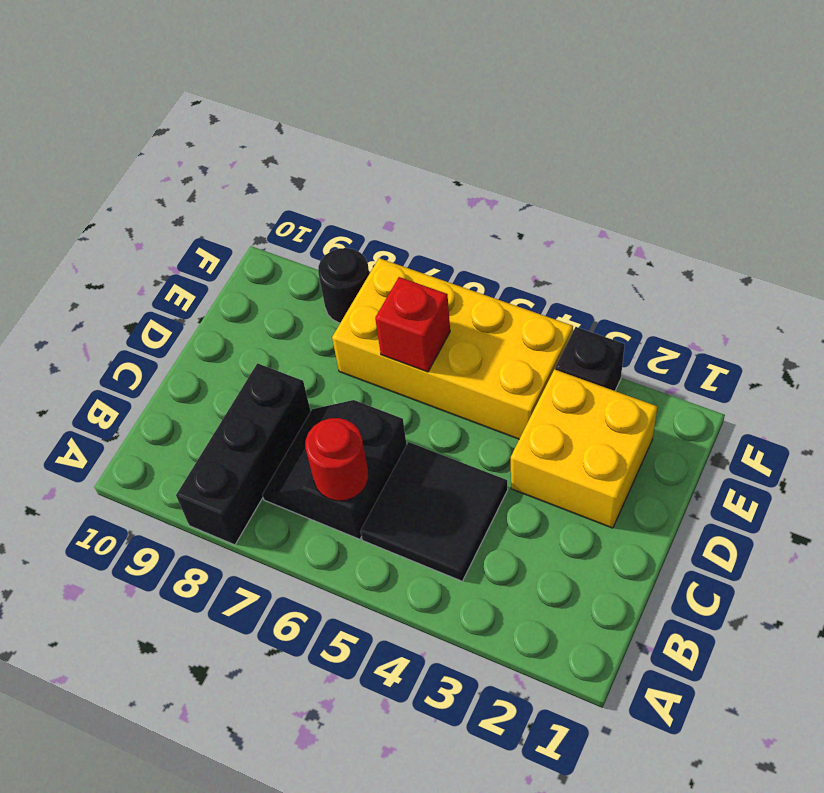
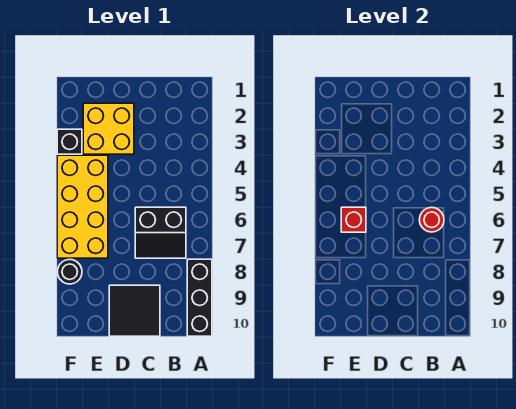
black brick A8:C8 level 1 -> black brick A8:A10 level 1
black tile B4:C5 level 1 -> black tile C9:D10 level 1

